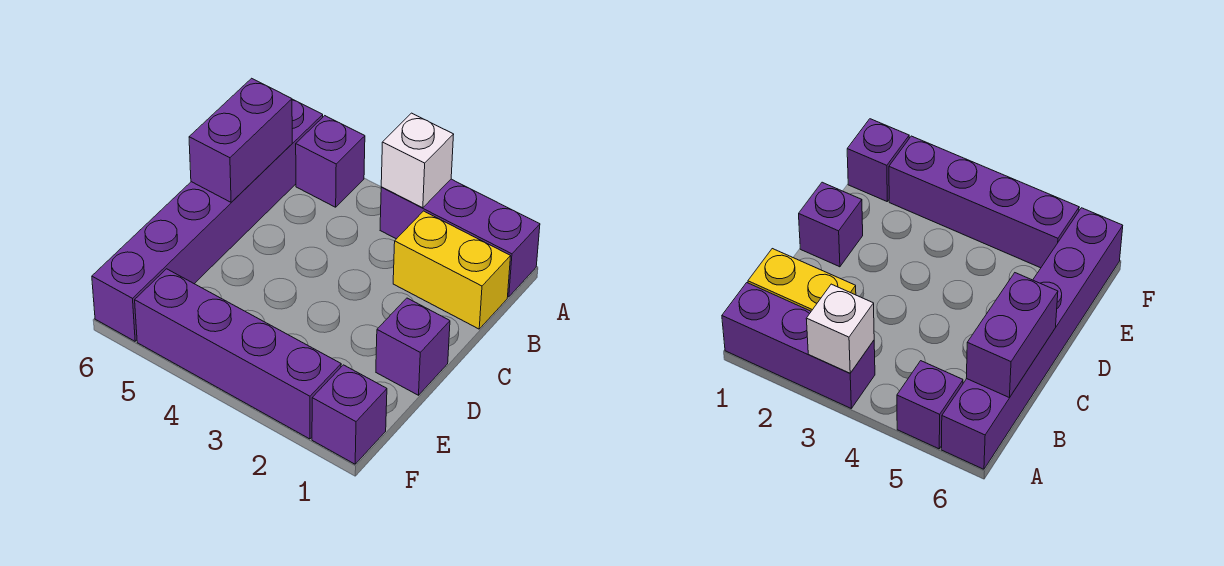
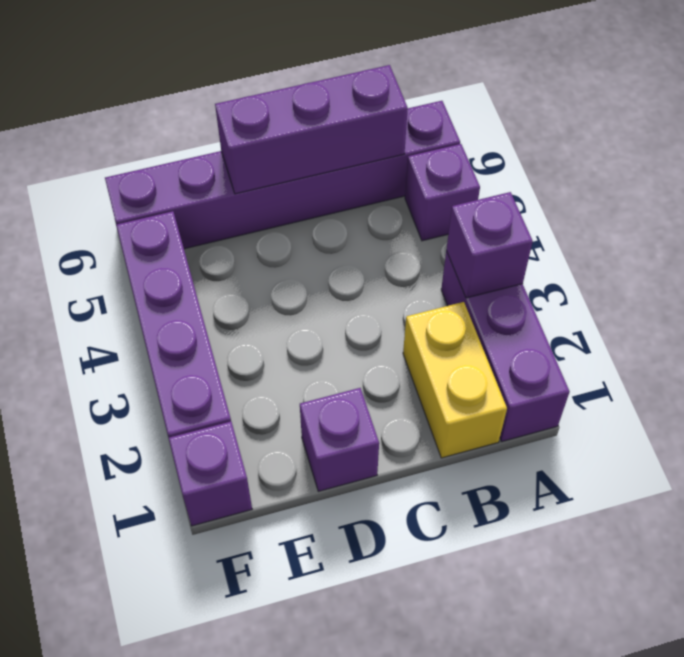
white brick A3 level 2 -> purple brick A3 level 2
purple brick B6:C6 level 2 -> purple brick B6:D6 level 2

